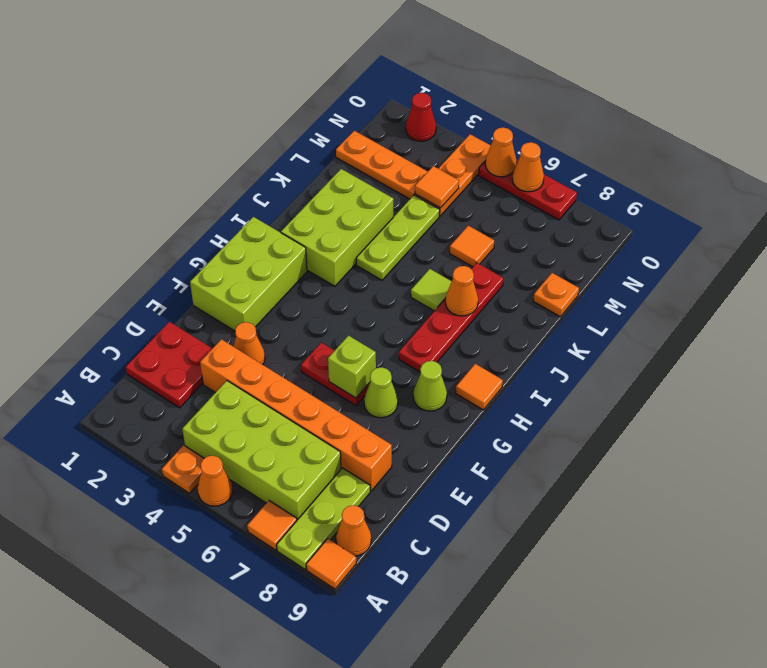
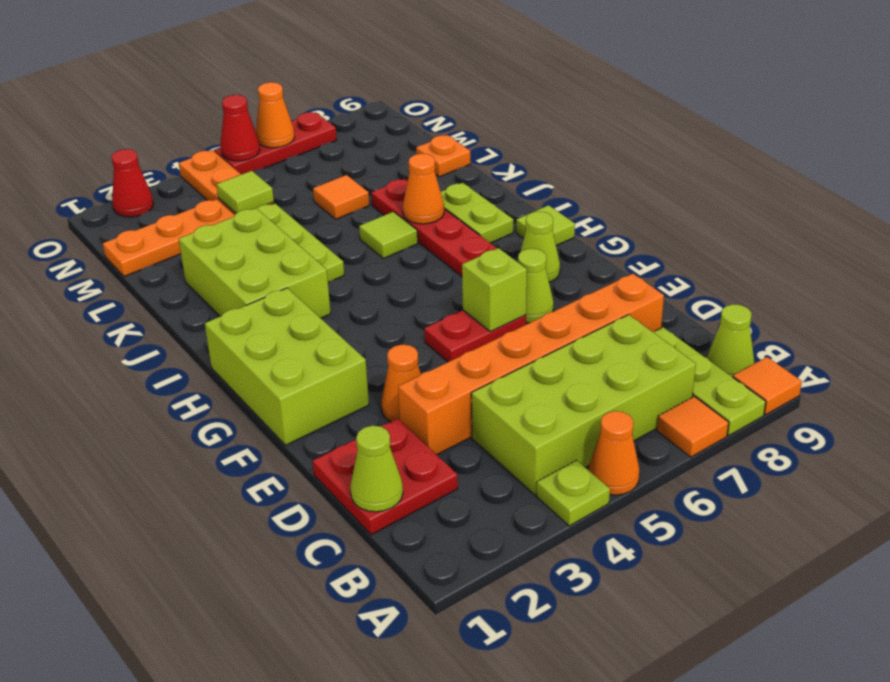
orange plate A4 level 1 -> lime plate A4 level 1
orange cone B9 level 1 -> lime cone B9 level 1
none -> lime cone C1 level 2
orange tile H9 level 1 -> lime tile H9 level 1
none -> lime plate I8:J8 level 1
orange tile M4 level 2 -> lime tile M4 level 2
orange cone O5 level 2 -> red cone O5 level 2

